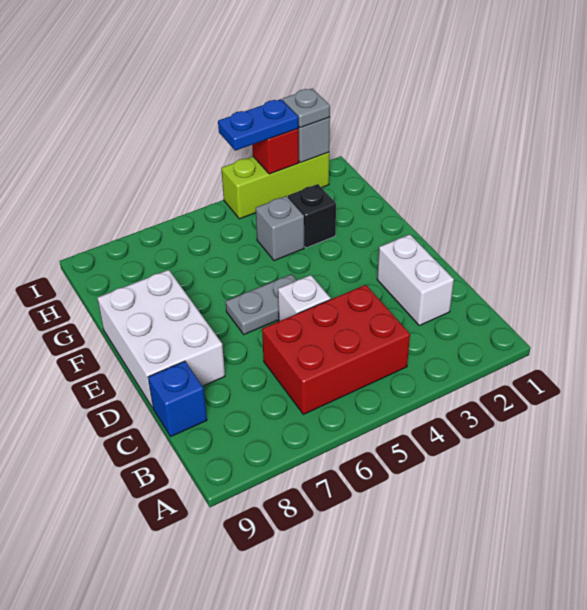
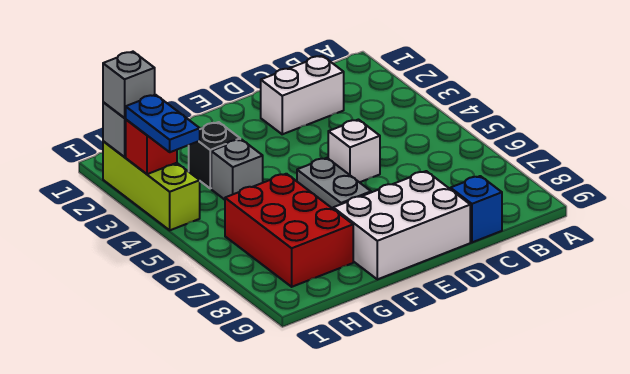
red brick B4:C6 level 1 -> red brick G6:H8 level 1
grey plate I2 level 3 -> grey brick I2 level 3

